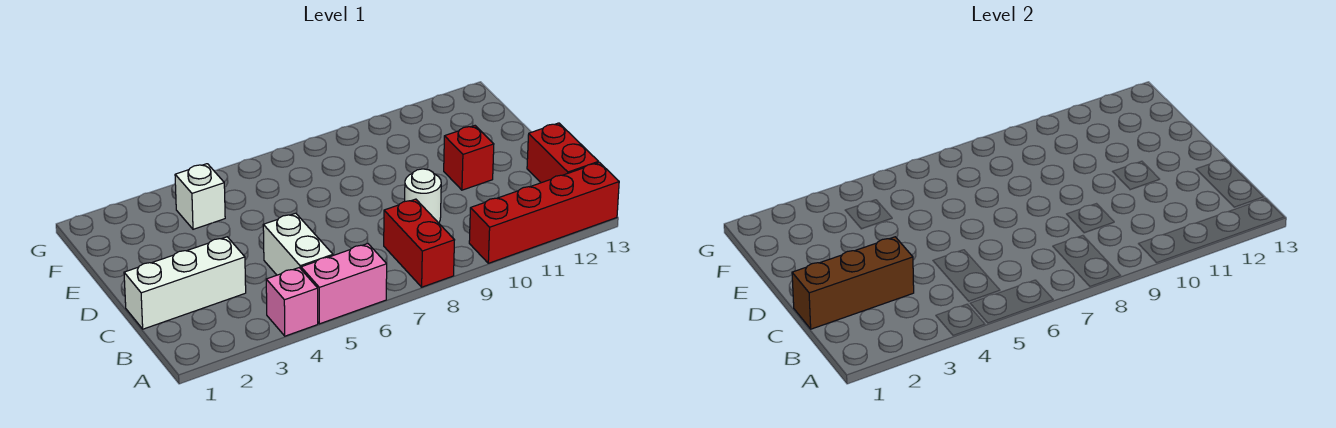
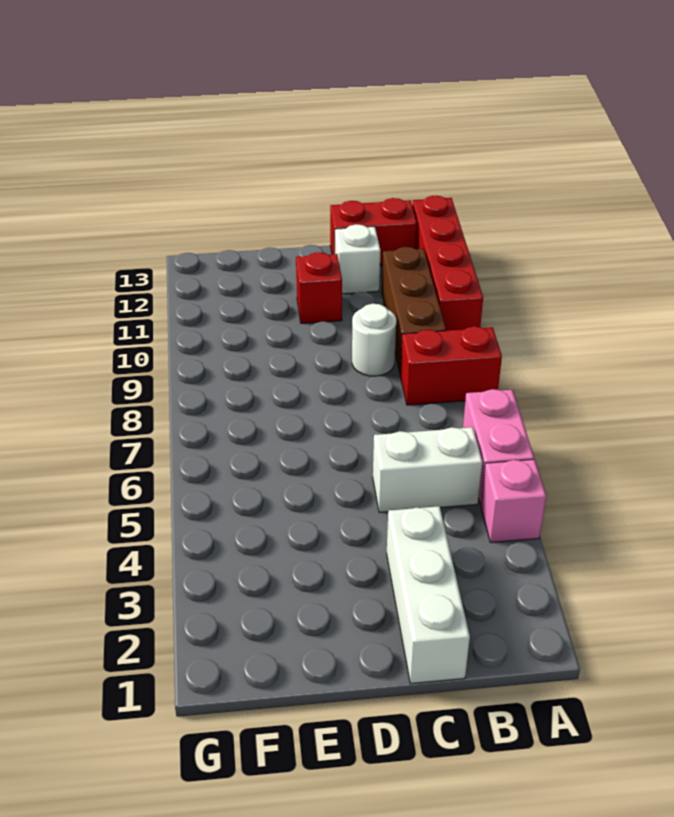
brown brick C1:C3 level 2 -> brown brick B9:B11 level 1
white brick F4 level 1 -> white brick C12 level 1

